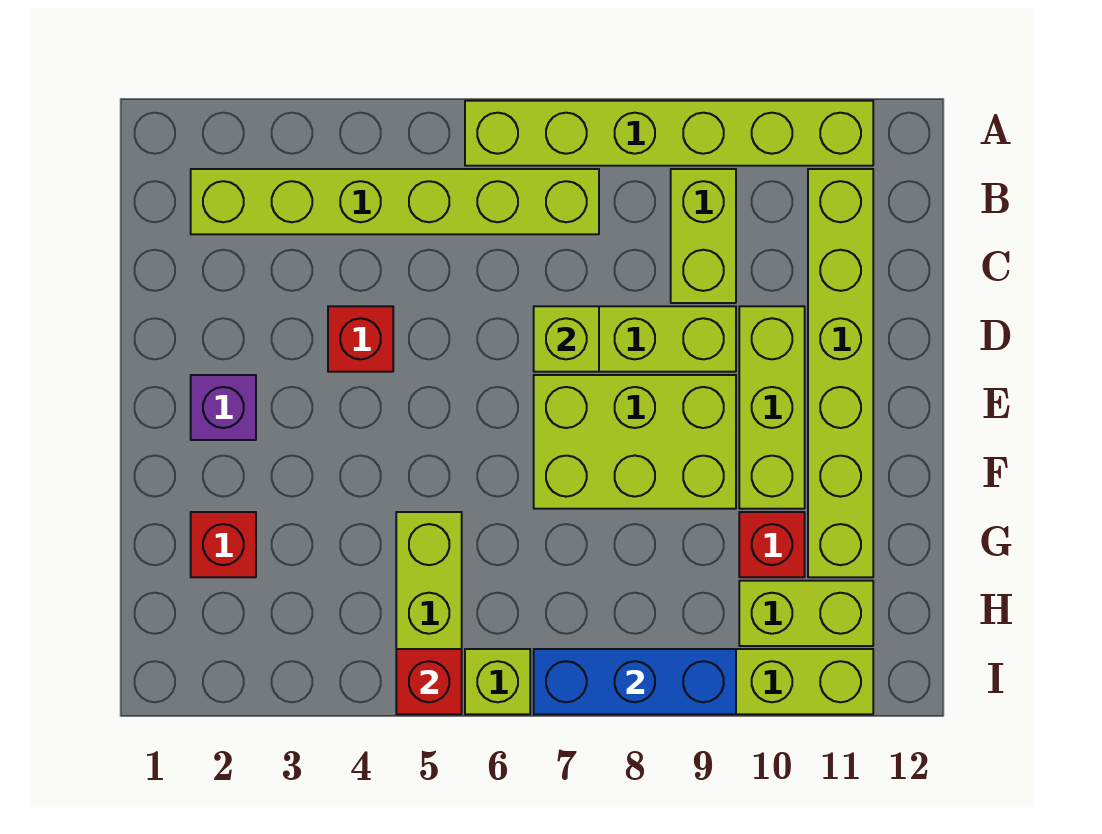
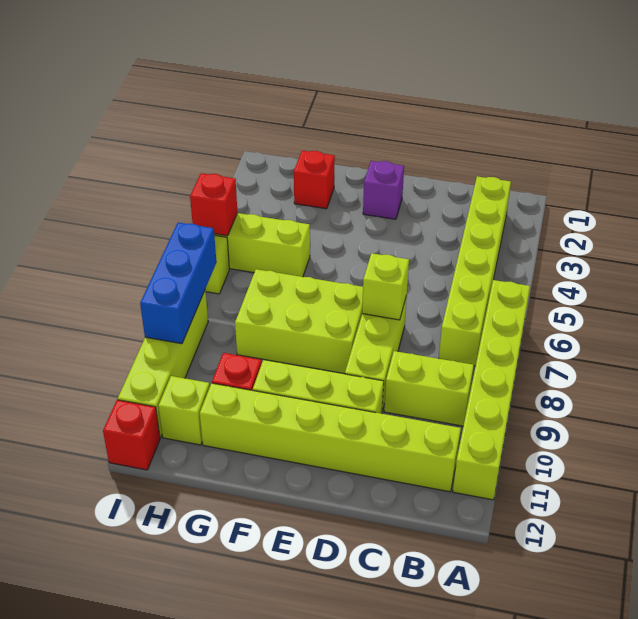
red brick D4 level 1 -> red brick I12 level 1
lime brick E7:F9 level 1 -> lime brick E7:G8 level 1
lime brick H10:H11 level 1 -> lime brick H11 level 1

